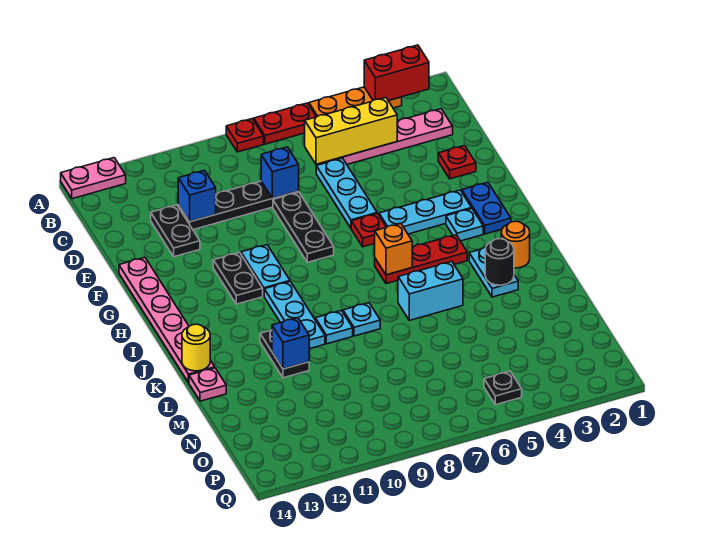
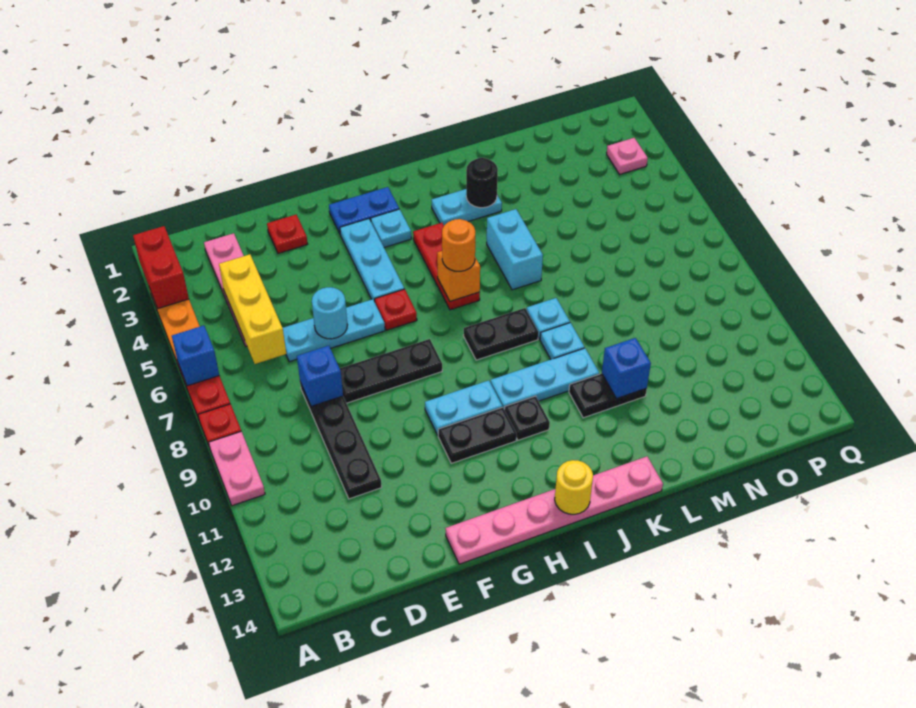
pink plate A13:A14 level 1 -> pink plate A9:A10 level 1
blue brick D11 level 2 -> blue brick A6 level 2
black plate D12:E12 level 1 -> black plate I8:J8 level 1
none -> cyan round brick E6 level 2
orange round brick J2 level 1 -> orange round brick I6 level 3
yellow round brick K14 level 2 -> yellow round brick I14 level 2
pink plate L14 level 1 -> pink plate P3 level 1
black plate P5 level 1 -> black plate I11 level 1

